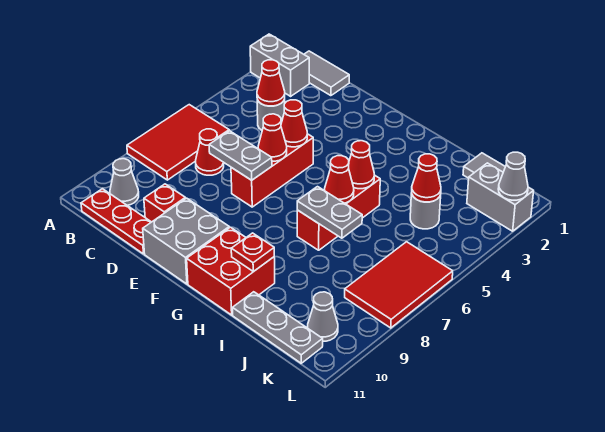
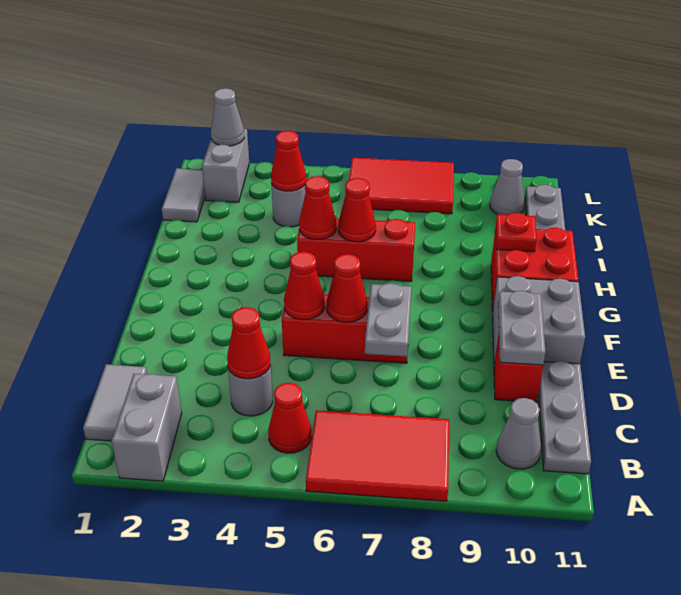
red plate B11:D11 level 1 -> grey plate B11:D11 level 1
red cone C7 level 1 -> red cone B5 level 1
grey plate H7:I7 level 2 -> grey plate D10:E10 level 2

